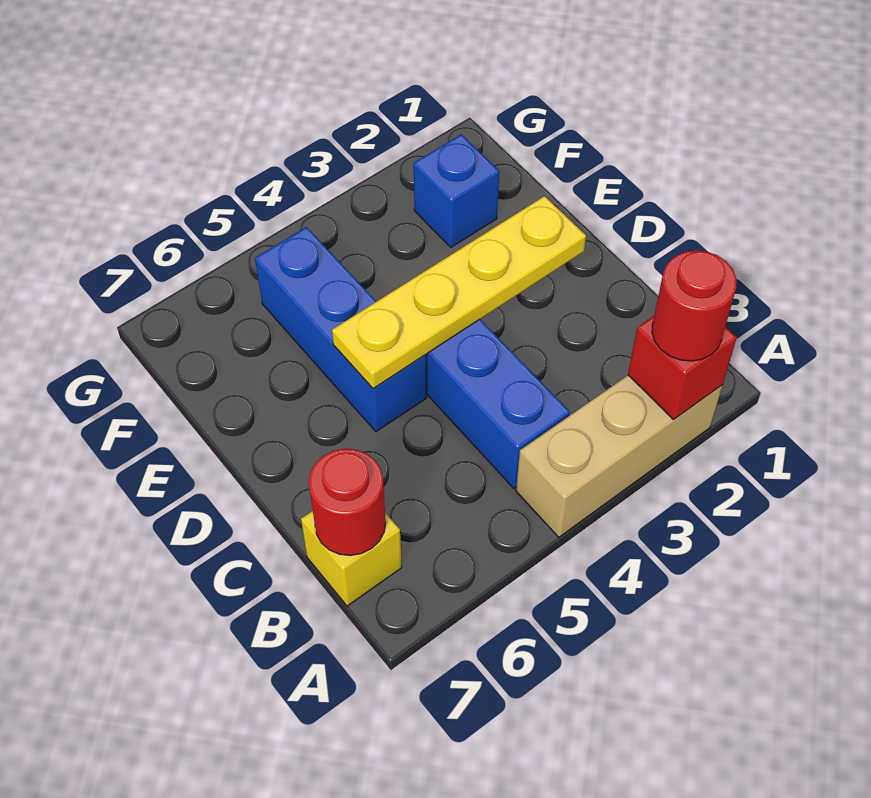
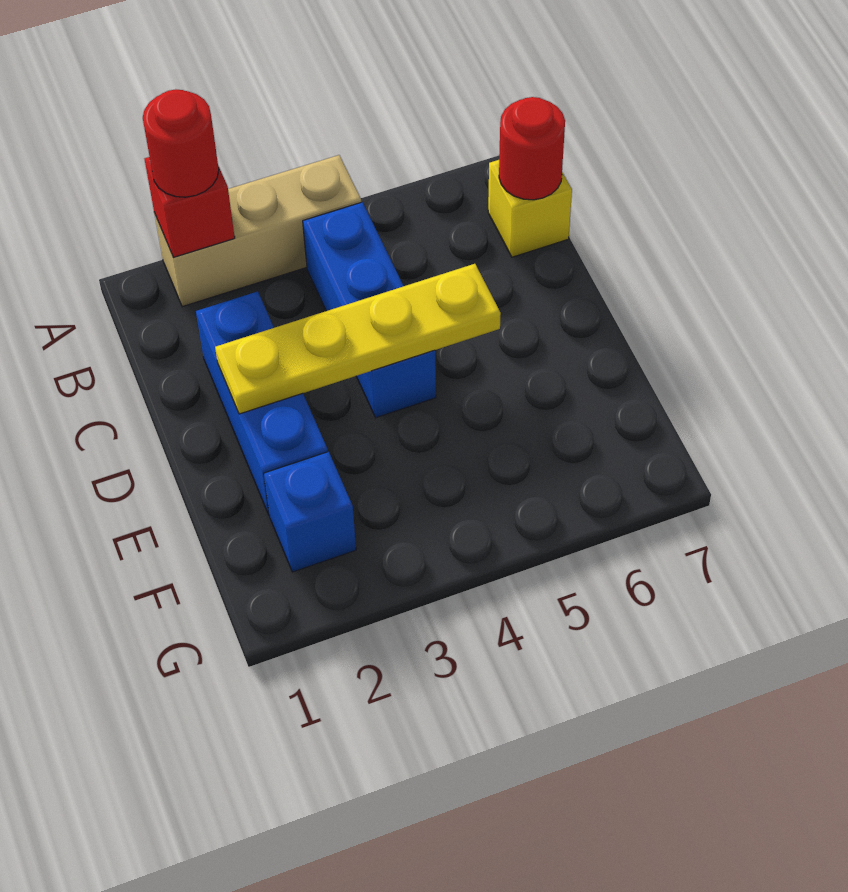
blue brick D5:F5 level 1 -> blue brick C2:E2 level 1

